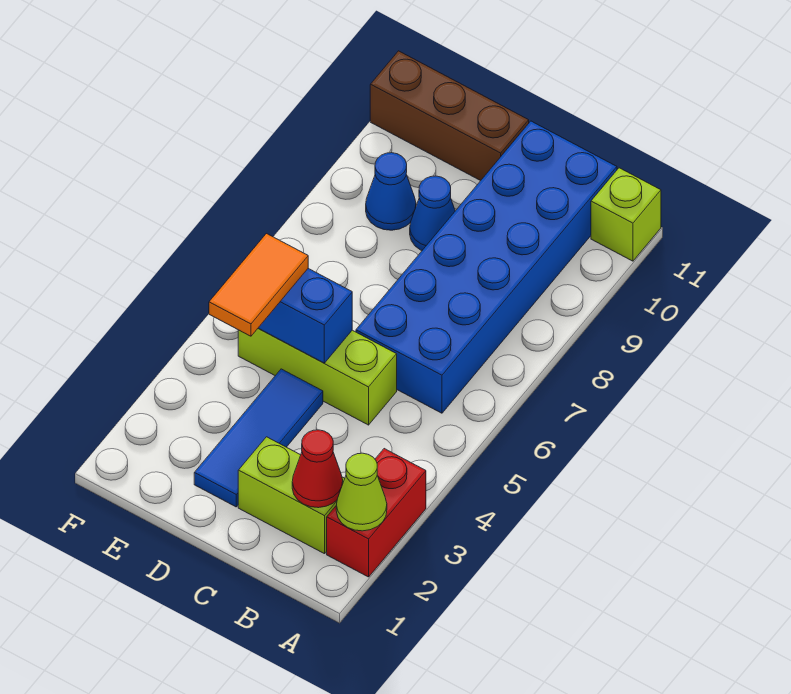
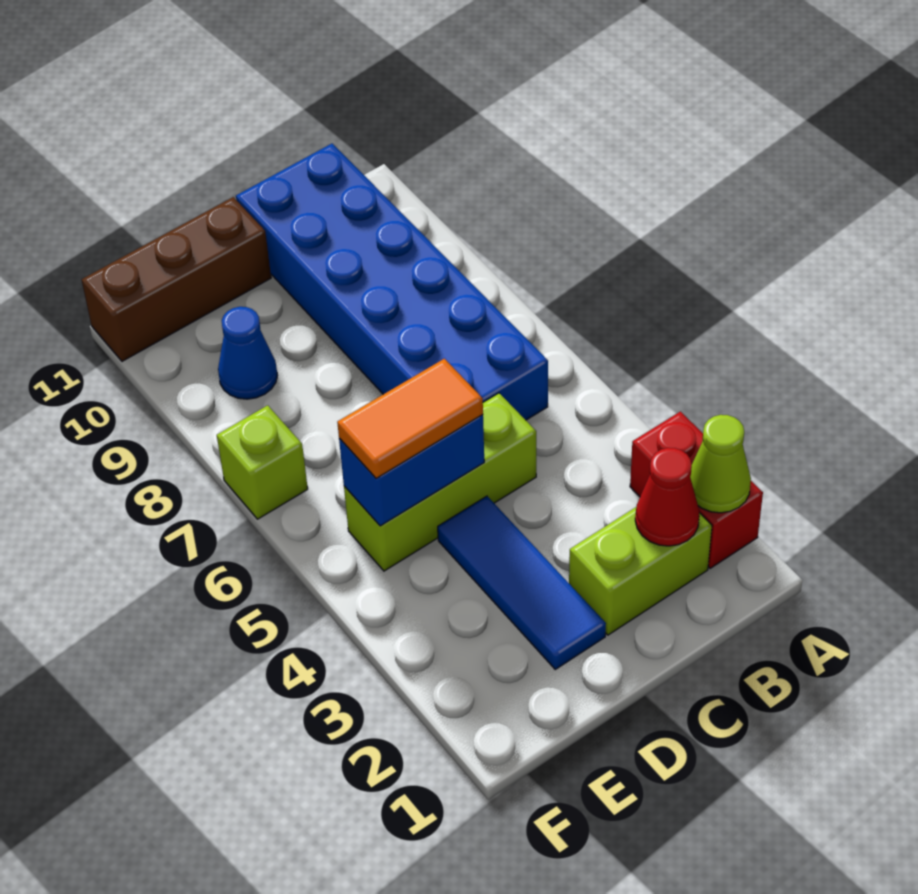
lime brick A11 level 1 -> lime brick F7 level 1
blue cone D9 level 1 -> none
orange tile E4:E5 level 3 -> orange tile D5:E5 level 3

